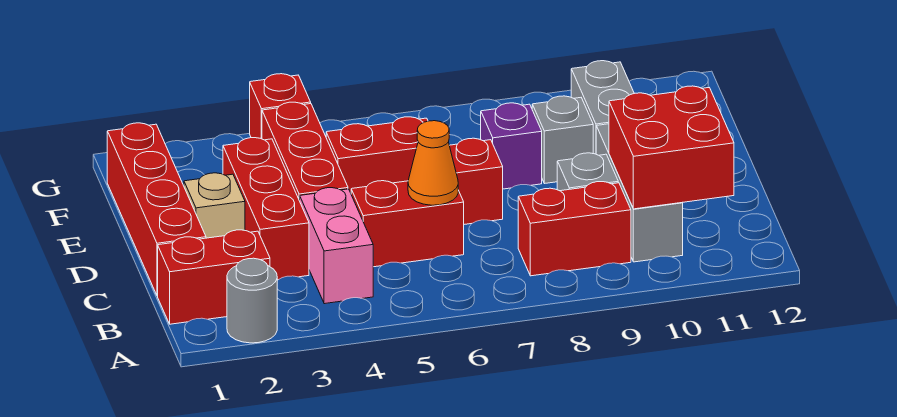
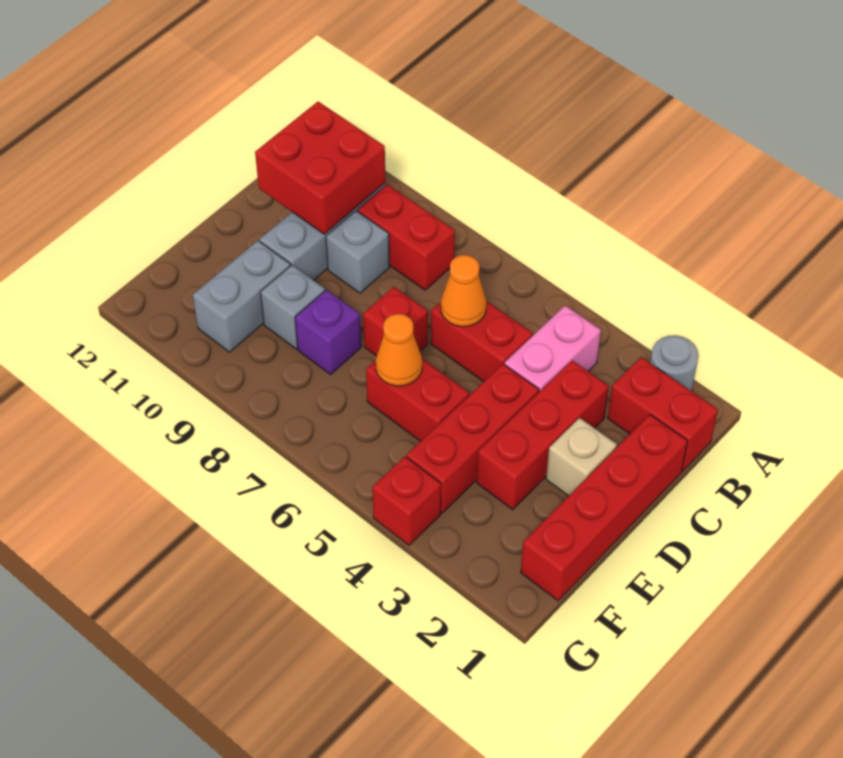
none -> orange cone E6 level 2

